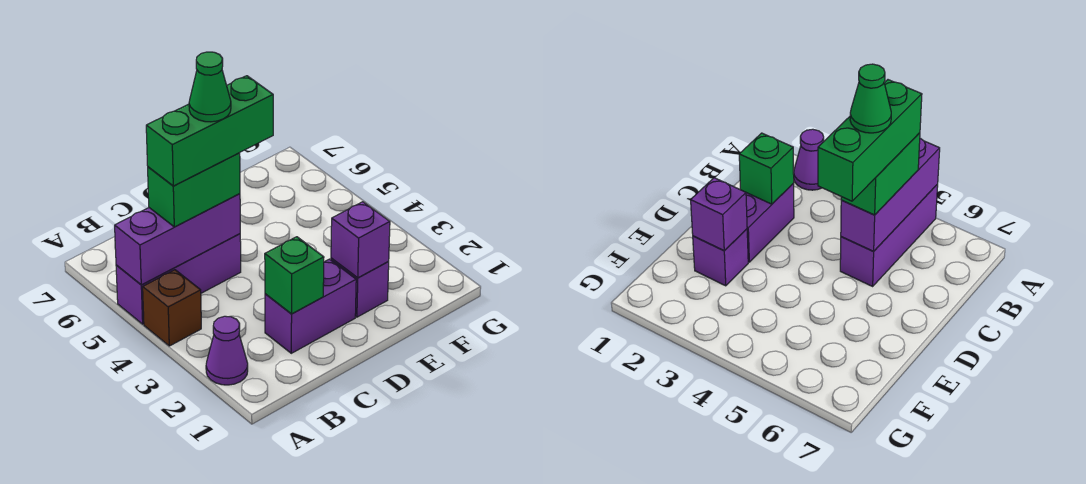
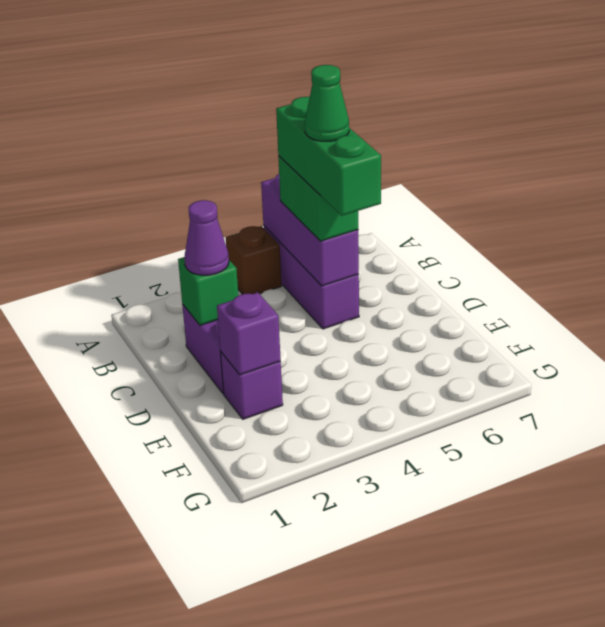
purple cone A2 level 1 -> purple cone C2 level 3

